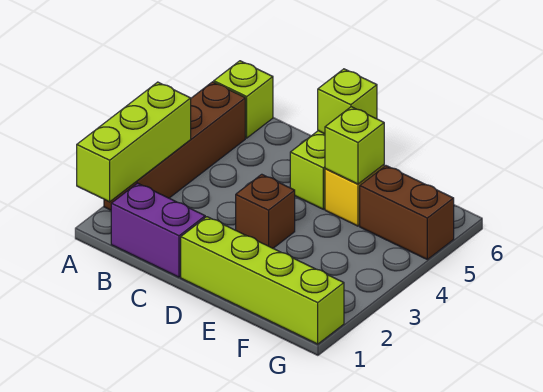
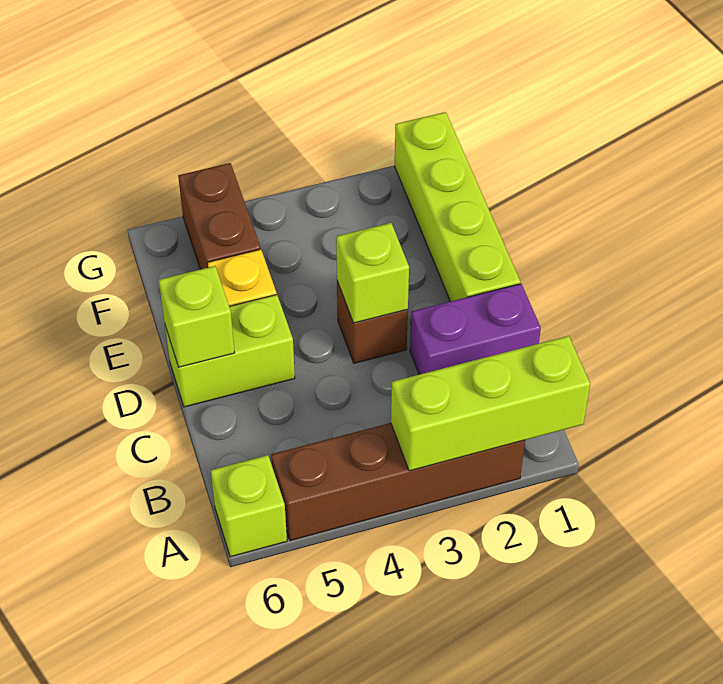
purple brick B1:C1 level 1 -> purple brick C1:C2 level 1
lime brick E5 level 2 -> lime brick D3 level 2

